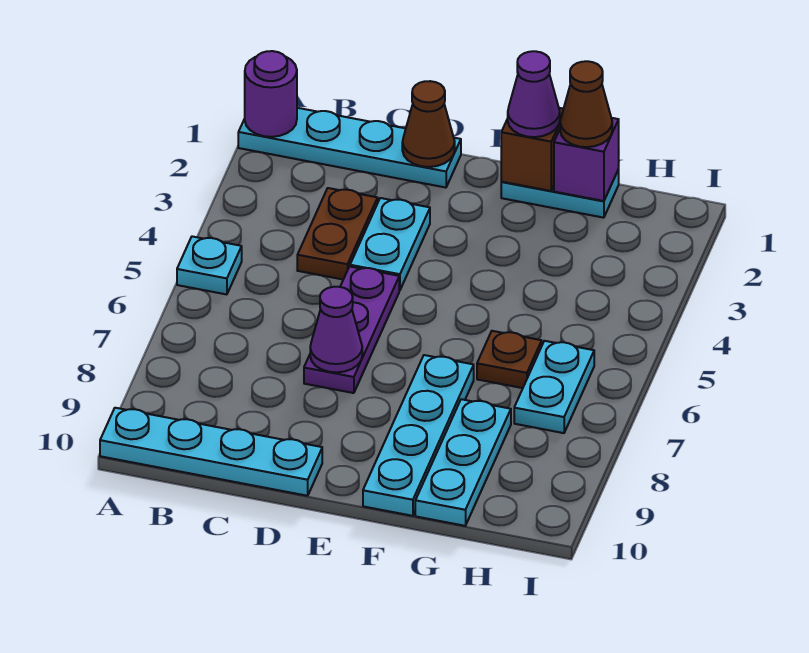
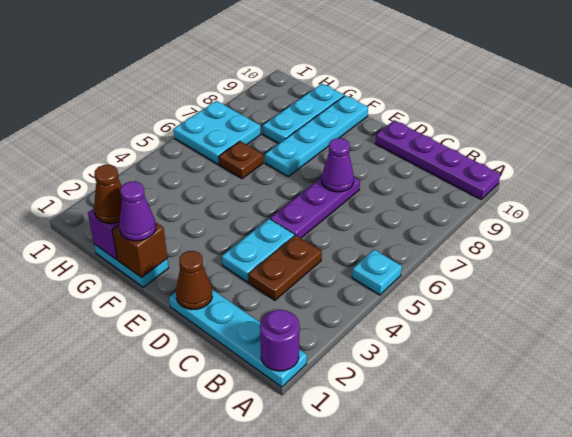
cyan plate A10:D10 level 1 -> purple plate A10:D10 level 1
cyan plate H6:H7 level 1 -> cyan plate H6:I7 level 1

